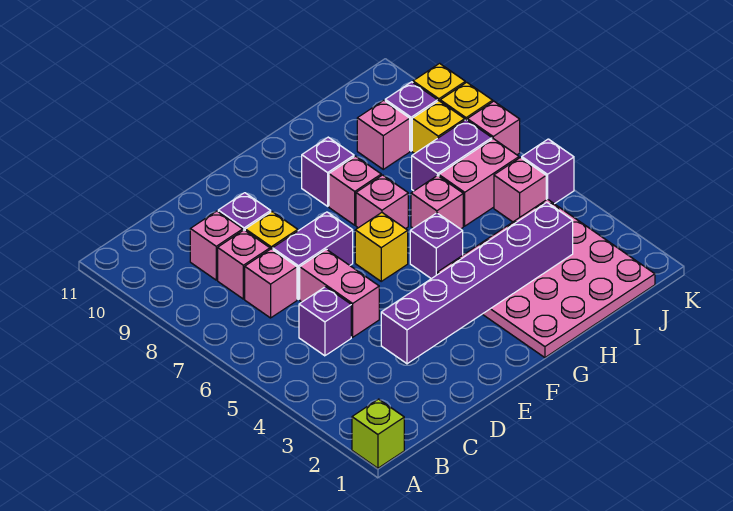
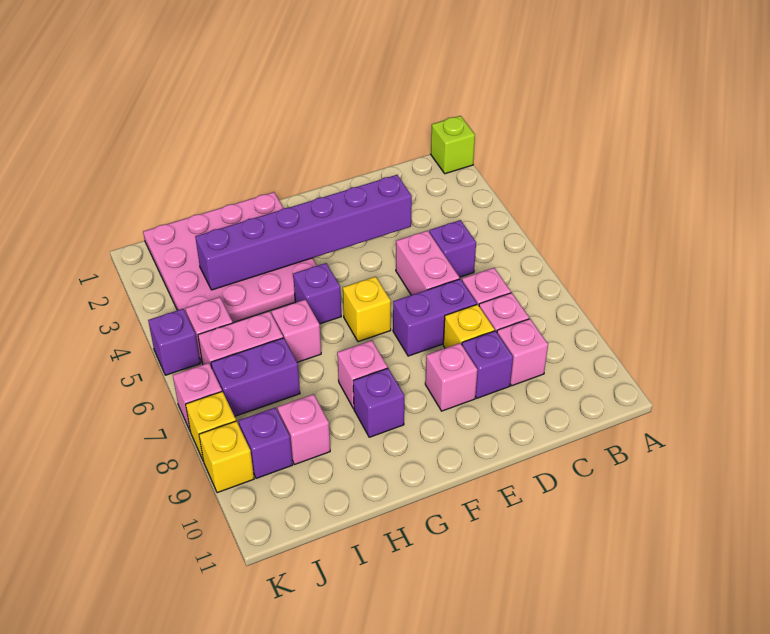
pink brick G7 level 1 -> pink brick E9 level 1
yellow brick J8 level 1 -> none

